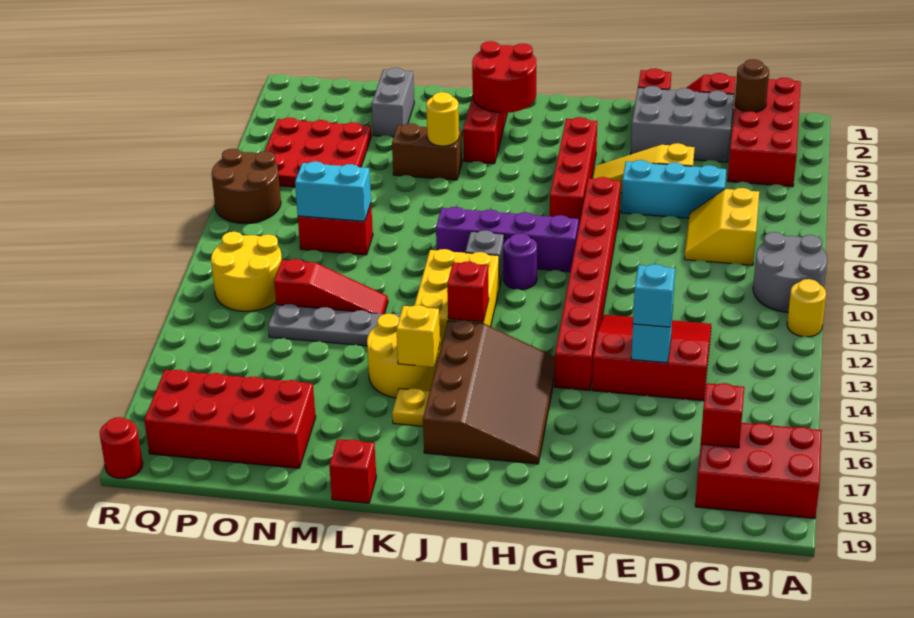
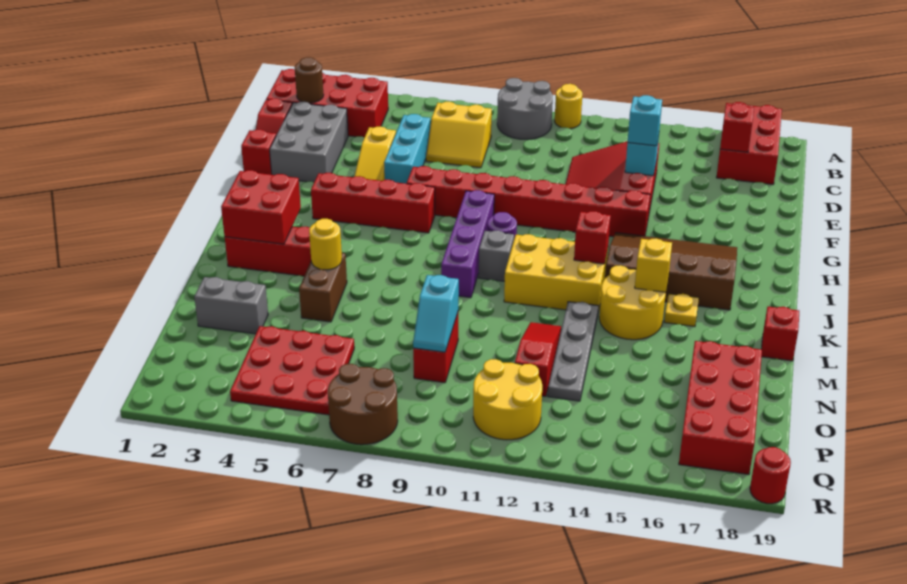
red round brick J2:K3 level 2 -> red brick J2:K3 level 2
cyan brick N9:O9 level 2 -> cyan slope N9:O9 level 2 top N

